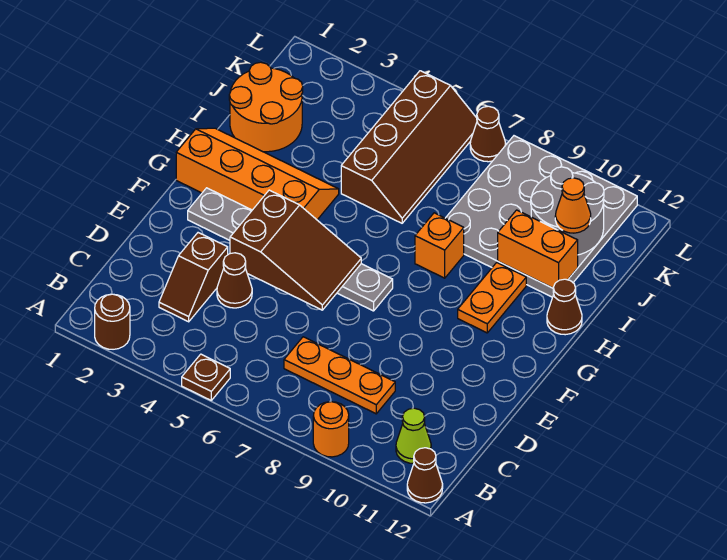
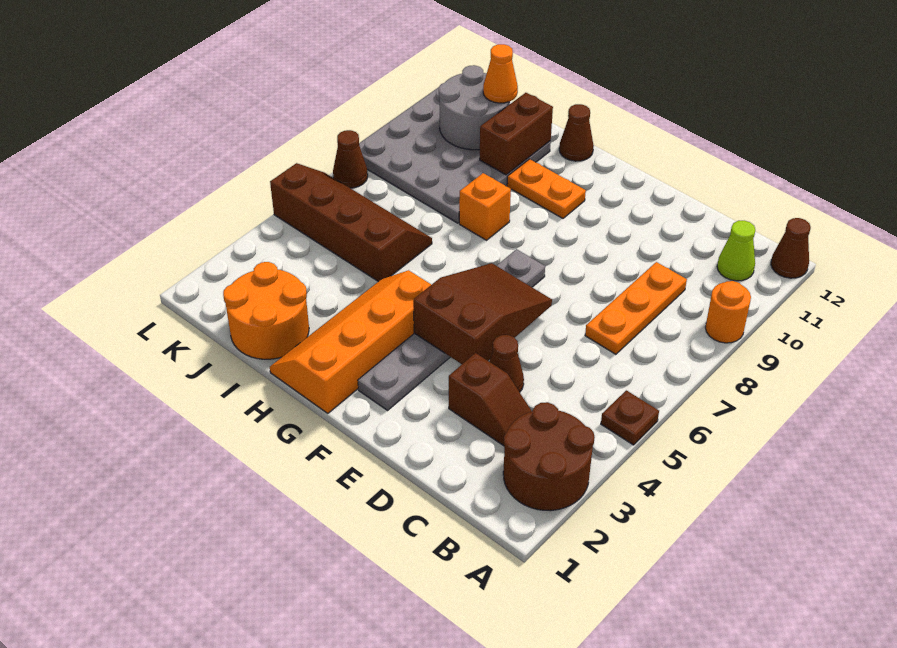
brown round brick A2 level 1 -> brown round brick A2:B3 level 1
orange brick I10:I11 level 2 -> brown brick I10:I11 level 2

